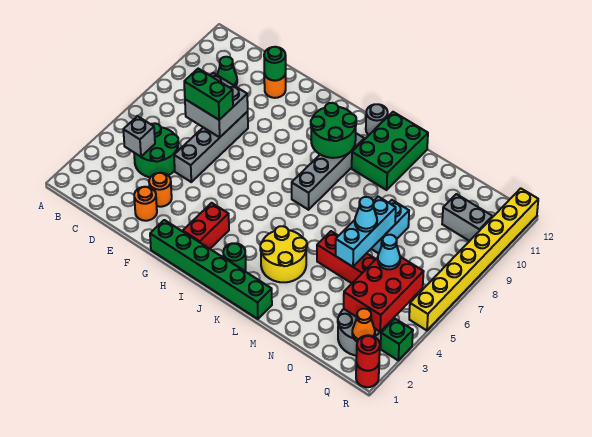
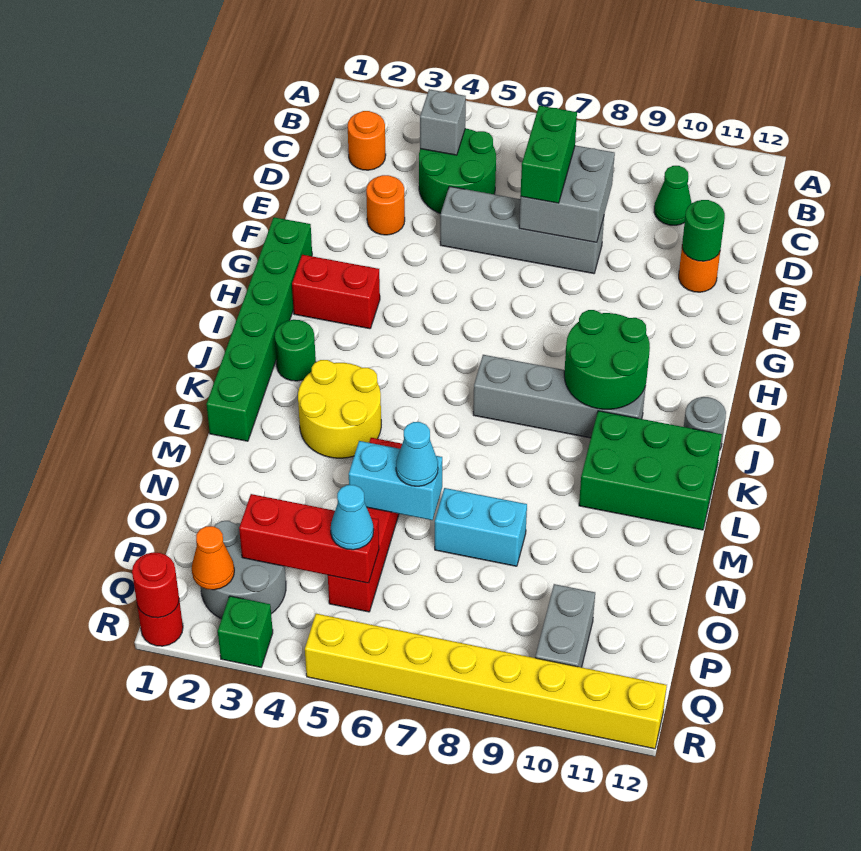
orange round brick E2 level 1 -> orange round brick C2 level 1
cyan brick N5:N7 level 2 -> cyan brick N5:N6 level 2
red brick P3:Q5 level 2 -> red brick P3:P5 level 2

